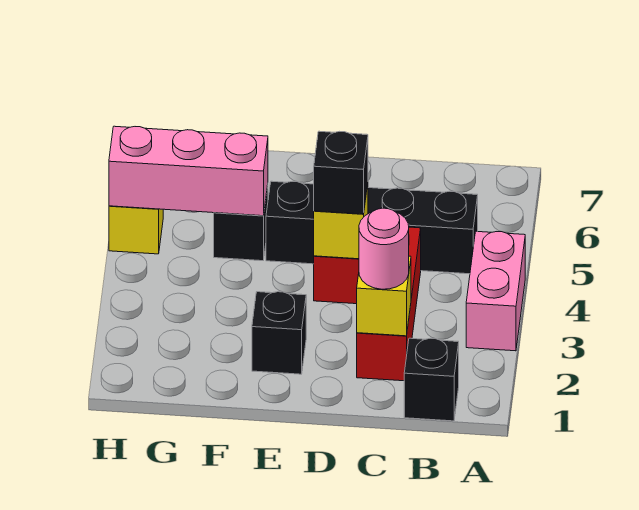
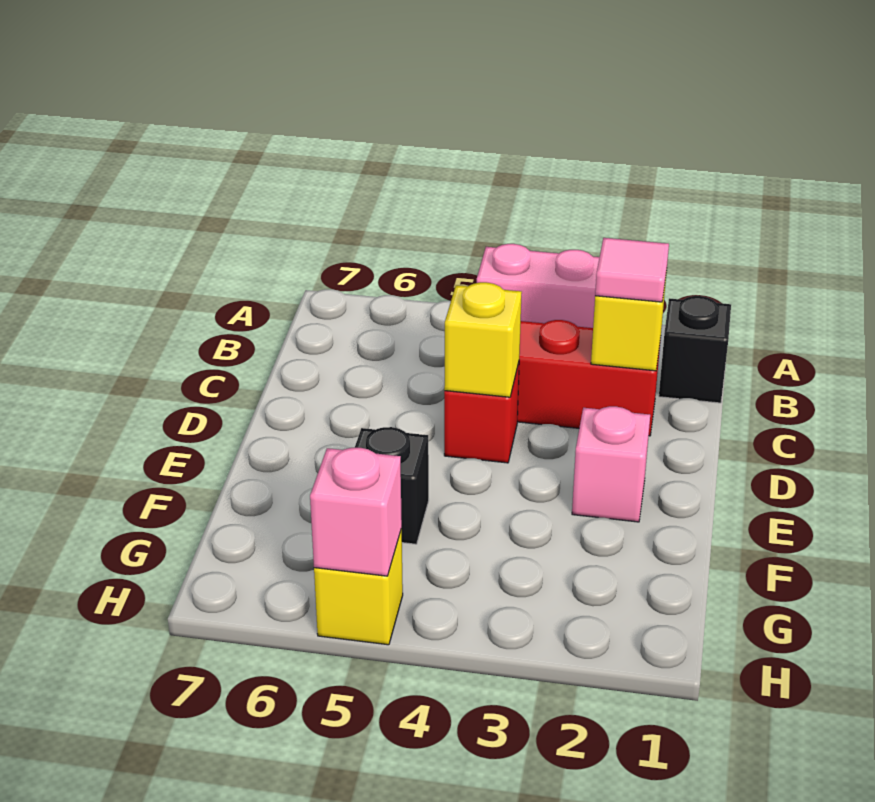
black brick B5:E5 level 1 -> none
pink round brick C2 level 3 -> pink tile C2 level 3
black brick D4 level 3 -> none
black brick E2 level 1 -> pink brick E2 level 1
pink brick F5:H5 level 2 -> pink brick H5 level 2

